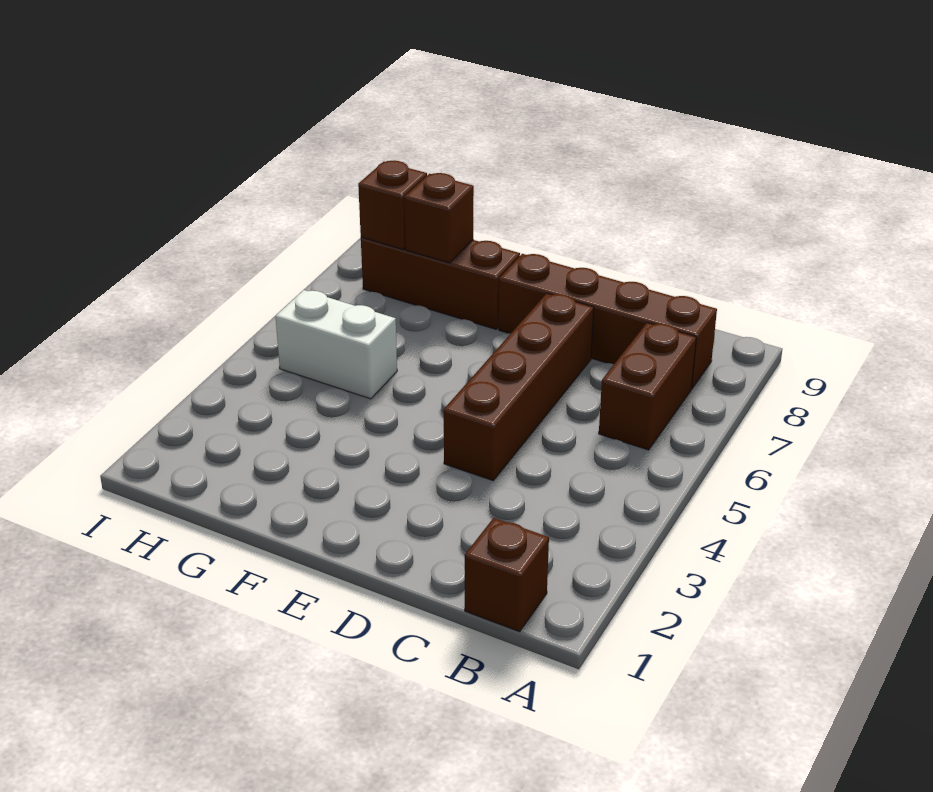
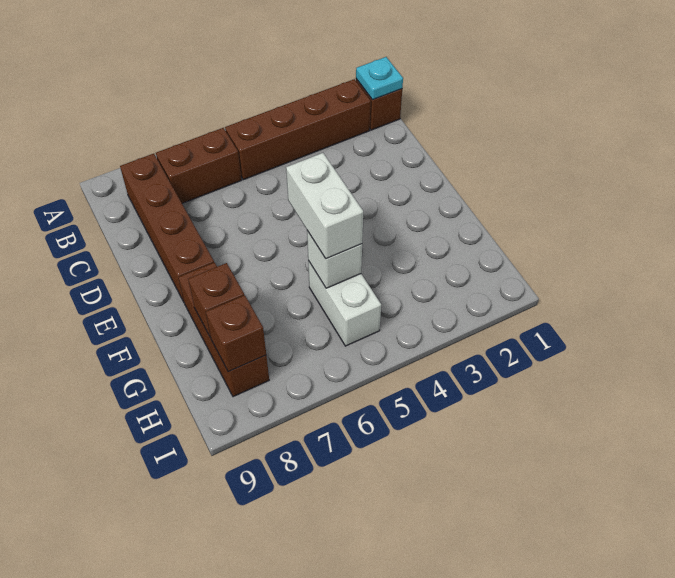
none -> cyan plate B1 level 2
brown brick D4:D7 level 1 -> brown brick B2:B5 level 1
none -> white brick F5:G5 level 3
none -> white brick G5 level 2

